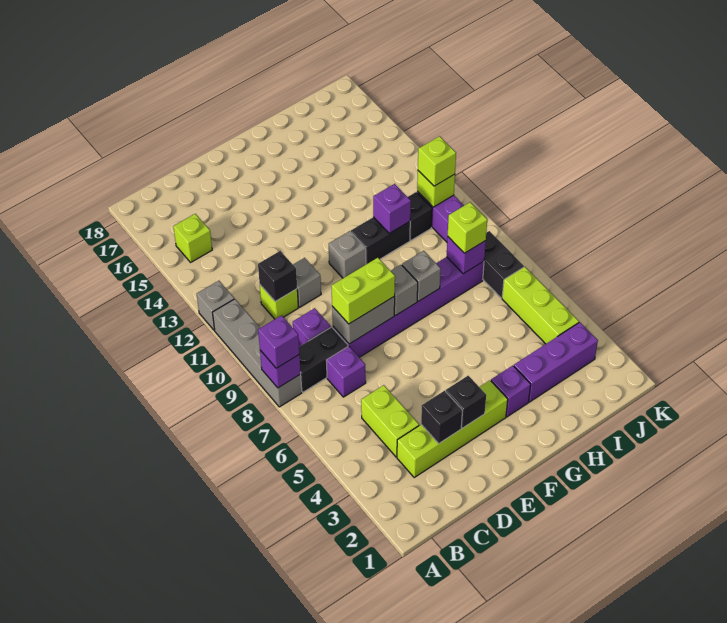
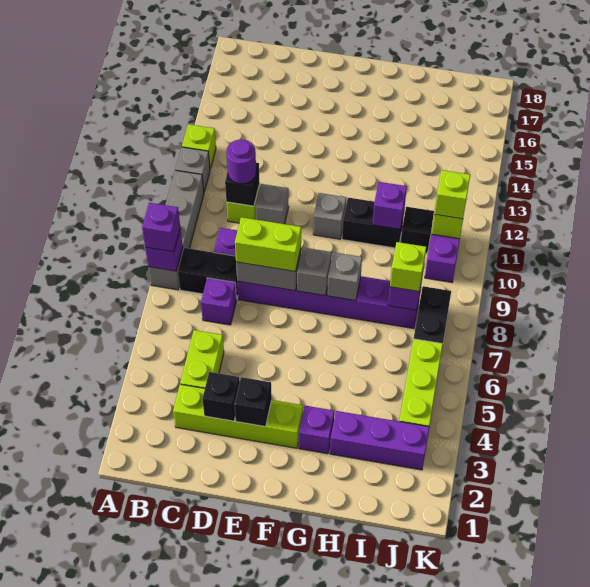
lime brick B15 level 1 -> lime brick A13 level 1
none -> purple round brick C11 level 3

